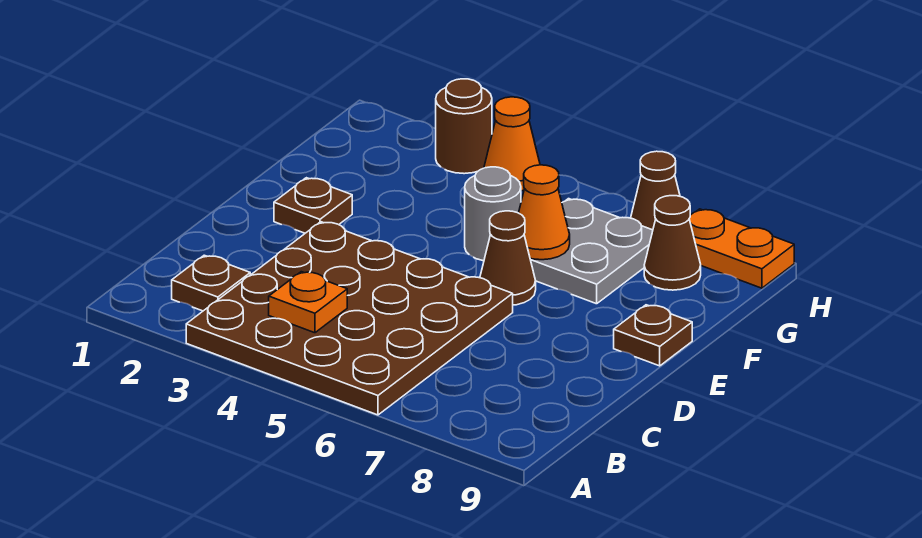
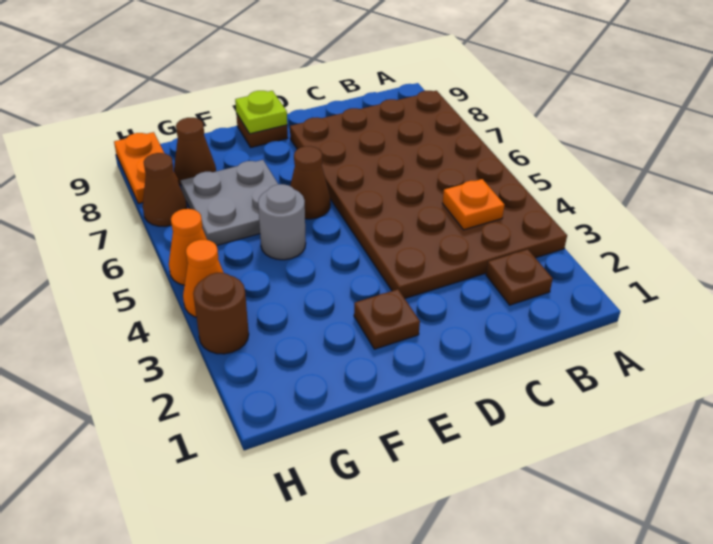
brown plate A3:D6 level 1 -> brown plate A3:D8 level 1
none -> lime plate E9 level 2
orange cone F6 level 2 -> orange cone H5 level 1

